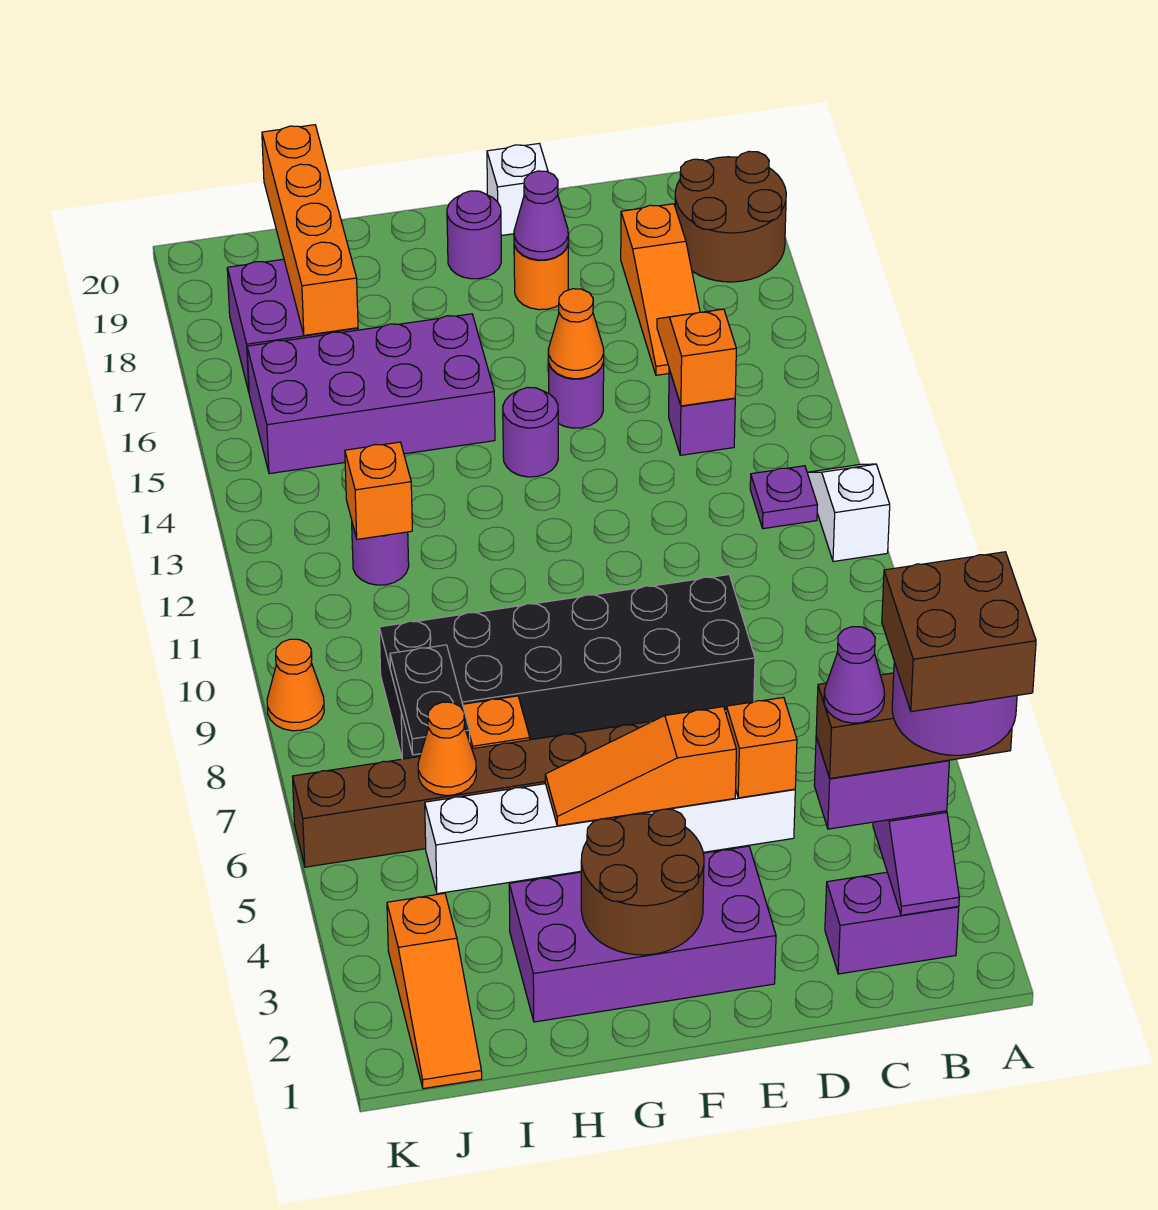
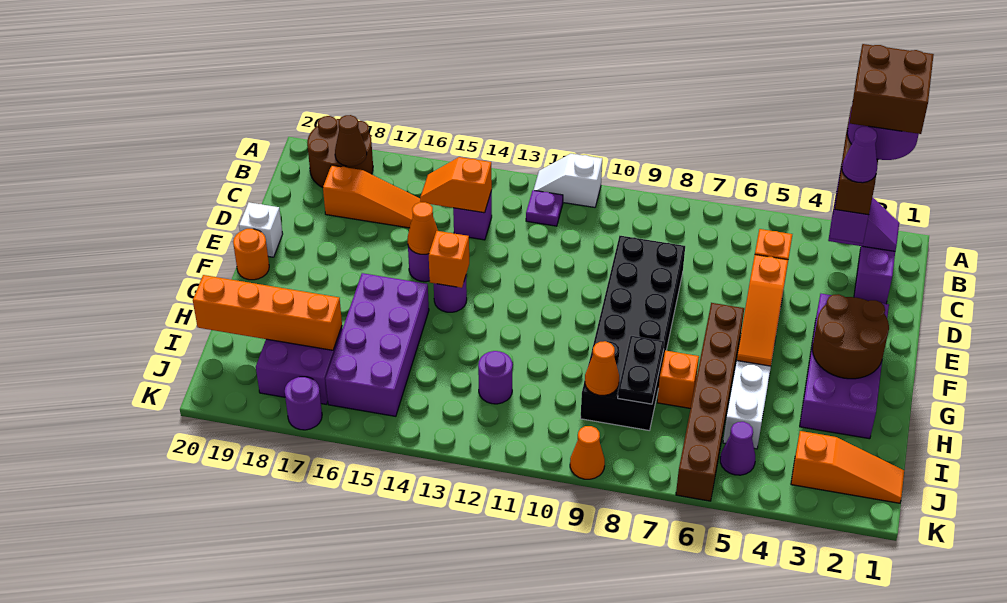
none -> brown cone B18 level 2
orange round brick E18 level 1 -> orange round brick F20 level 1
purple cone E18 level 2 -> purple cone J5 level 1
purple round brick F19 level 1 -> purple round brick K17 level 1
orange cone I6 level 2 -> orange cone I9 level 2
black plate I7:I8 level 2 -> black plate H8:I8 level 2
orange brick I12 level 2 -> orange brick F14 level 2

